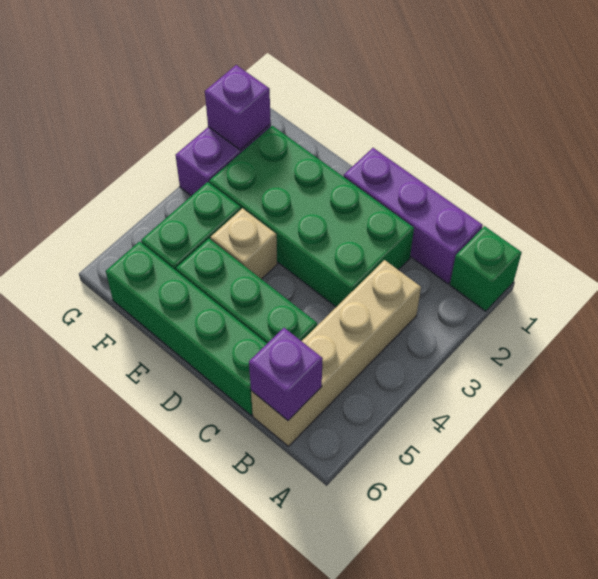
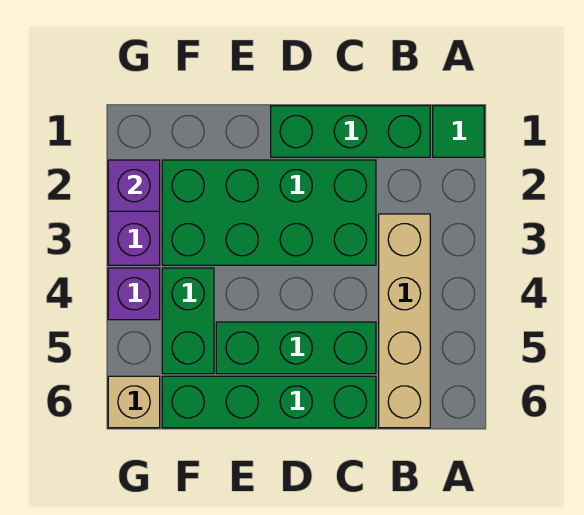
green brick A1 level 1 -> green tile A1 level 1
purple brick B1:D1 level 1 -> green brick B1:D1 level 1
purple brick B6 level 2 -> purple brick G4 level 1
tan brick E4 level 1 -> tan brick G6 level 1

